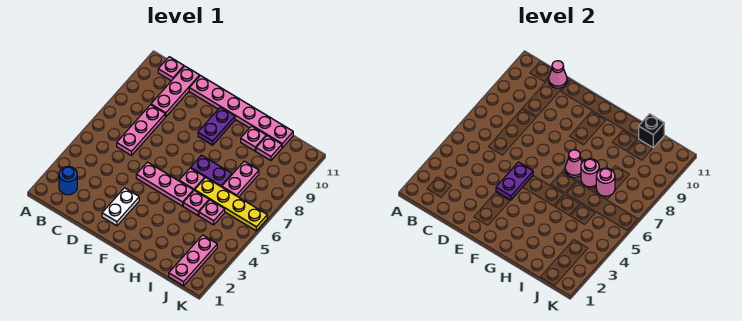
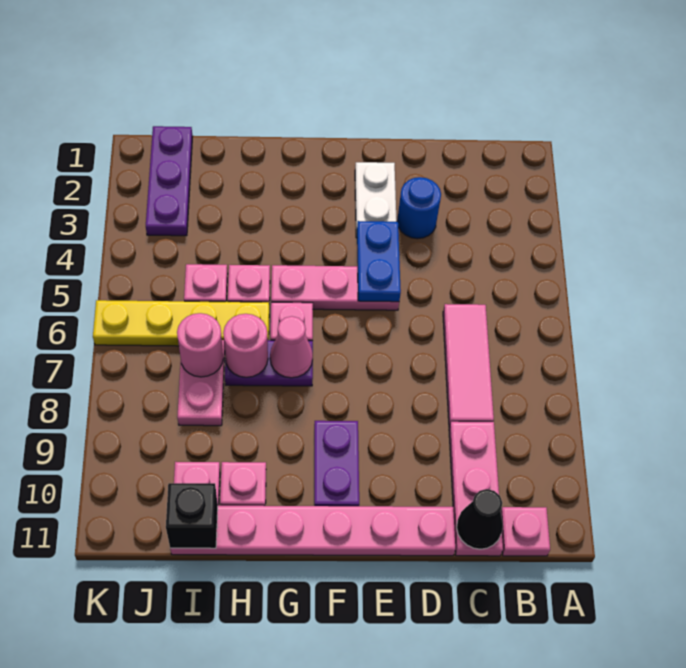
blue round brick B2 level 1 -> blue round brick D3 level 1
pink plate C6:C8 level 1 -> pink tile C6:C8 level 1
pink cone C11 level 2 -> black cone C11 level 2
purple plate E4:E5 level 2 -> blue plate E4:E5 level 2
pink plate J1:J3 level 1 -> purple plate J1:J3 level 1

